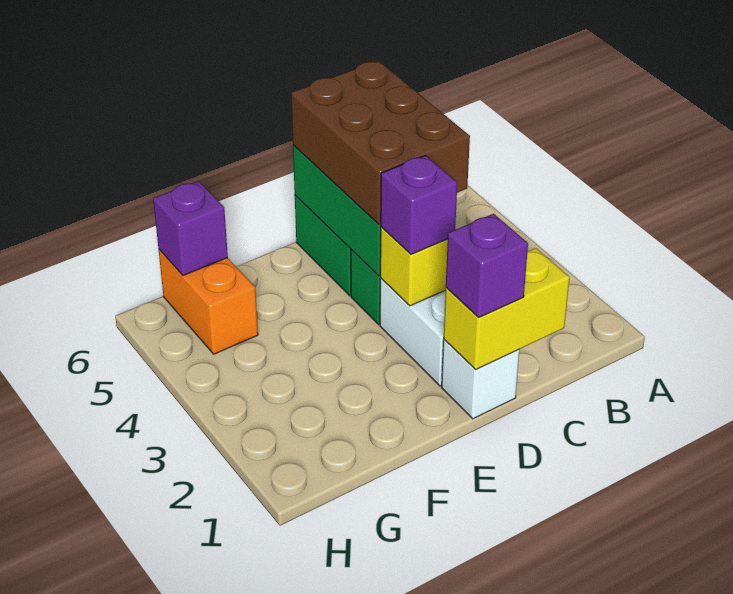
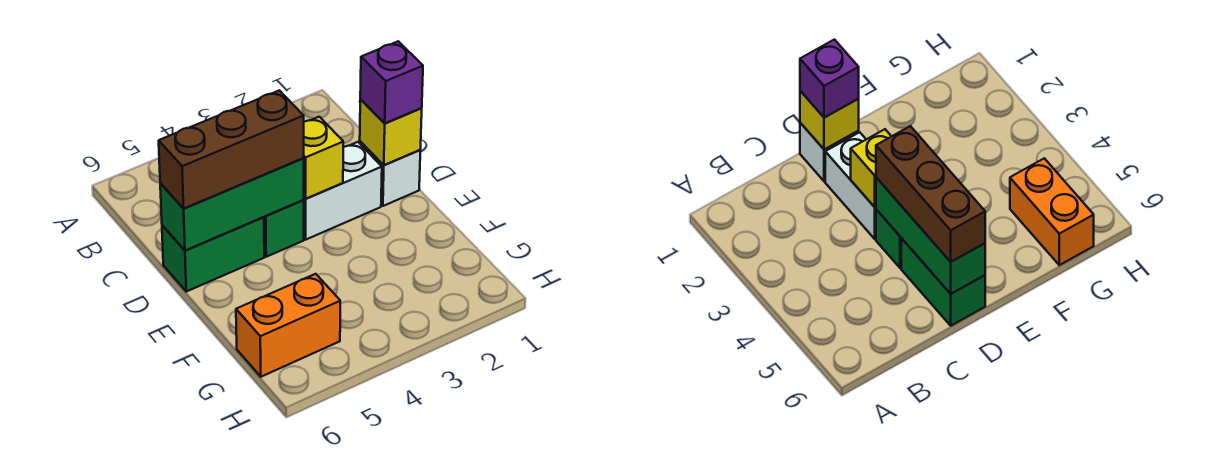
yellow brick C1:D1 level 2 -> yellow brick D1 level 2
brown brick C4:D6 level 3 -> brown brick D4:D6 level 3
purple brick D3 level 3 -> none
purple brick G6 level 2 -> none

